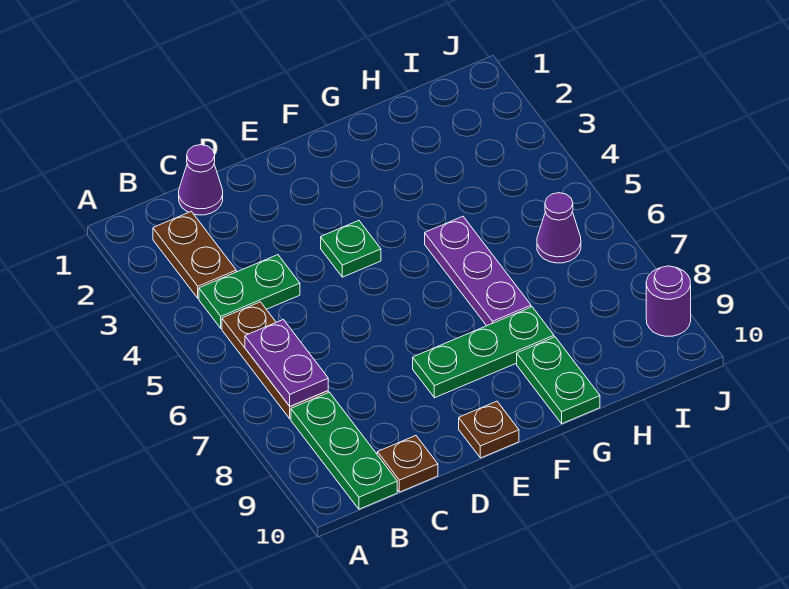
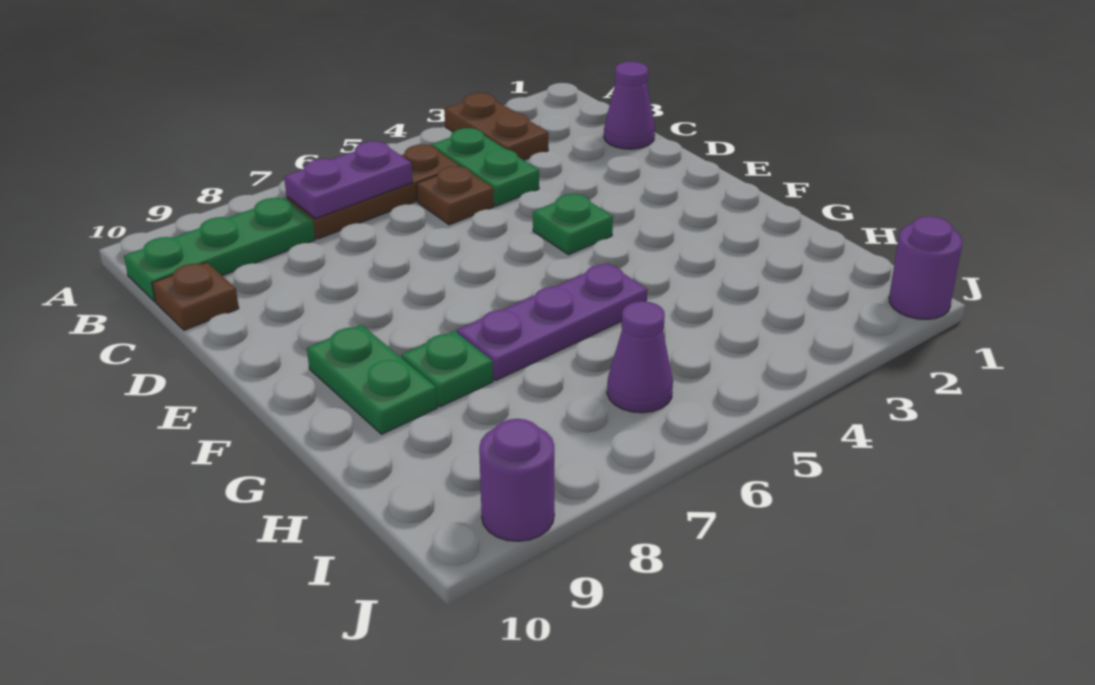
brown plate B2:B3 level 1 -> brown plate A3:B3 level 1
green plate E8:G8 level 1 -> green plate G8 level 1
brown plate E10 level 1 -> brown plate C5 level 1
green plate G9:G10 level 1 -> green plate F9:G9 level 1
none -> purple round brick J1 level 1

